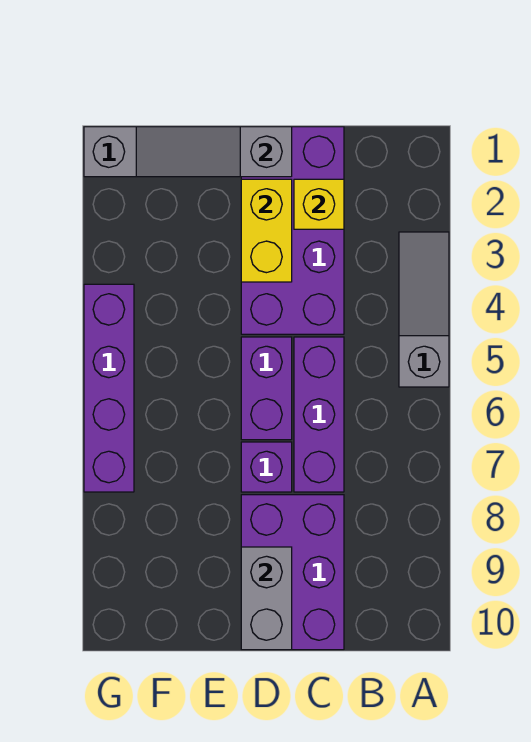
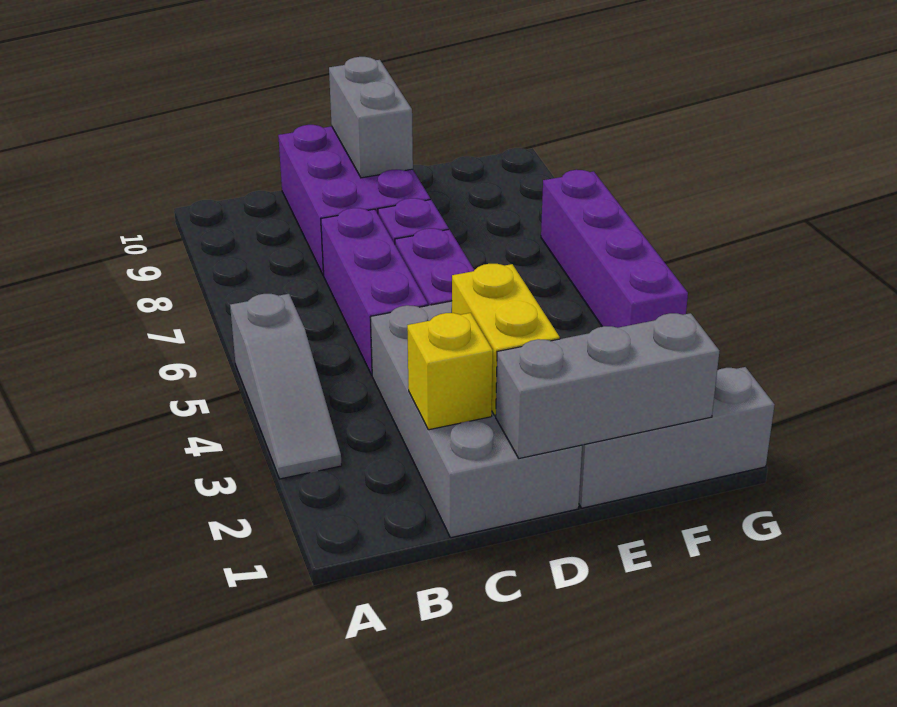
purple brick C1:D4 level 1 -> grey brick C1:D4 level 1
grey slope D1:F1 level 2 top D -> grey brick D1:F1 level 2

